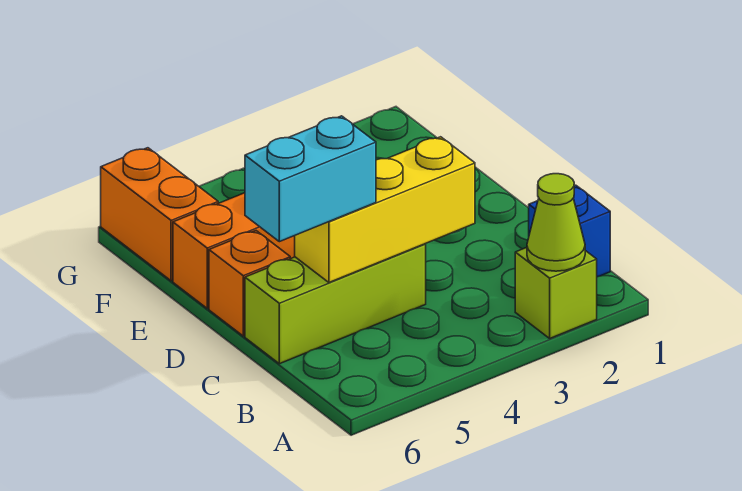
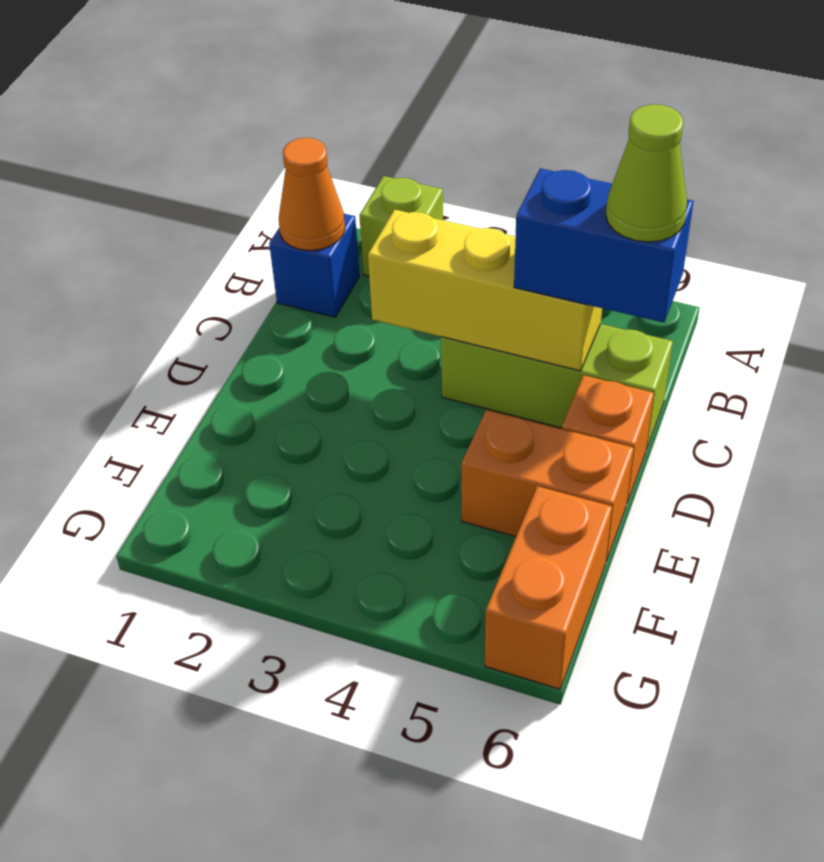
lime cone A2 level 2 -> lime cone C6 level 4
none -> orange cone B1 level 2
cyan brick C5:C6 level 3 -> blue brick C5:C6 level 3

